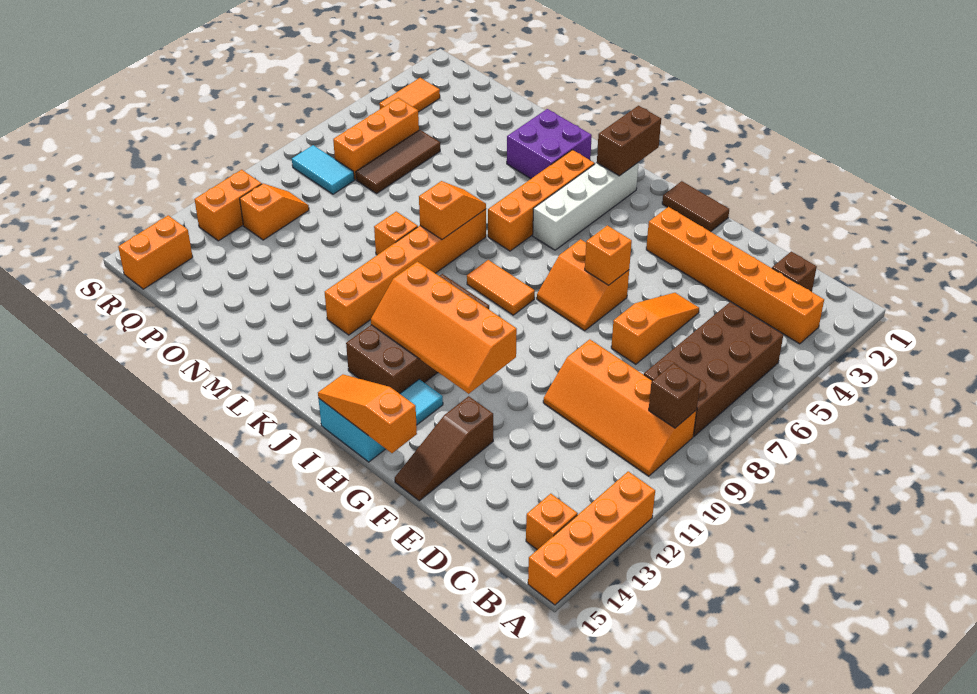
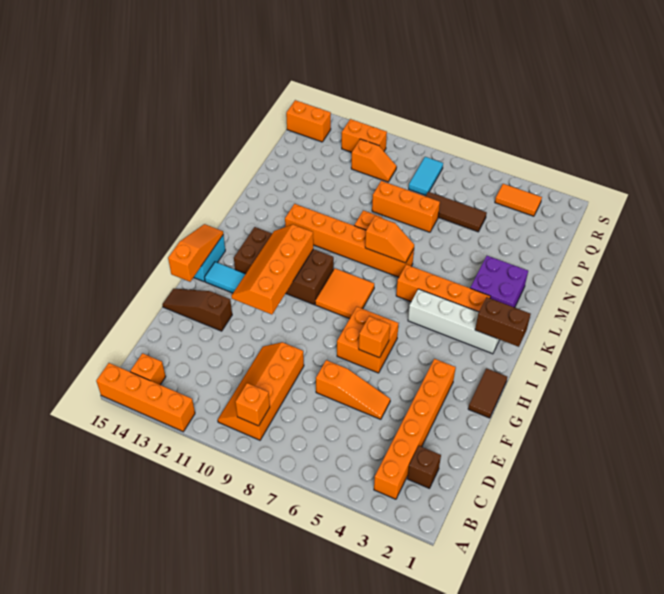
brown brick B5:C8 level 1 -> none
brown brick B9 level 2 -> orange brick B9 level 2
orange slope G6:H7 level 1 top 6 -> orange brick G6:H7 level 1
orange tile I8:J8 level 1 -> orange tile I8:J9 level 1
orange brick Q5:Q7 level 1 -> orange brick O7:O9 level 1

